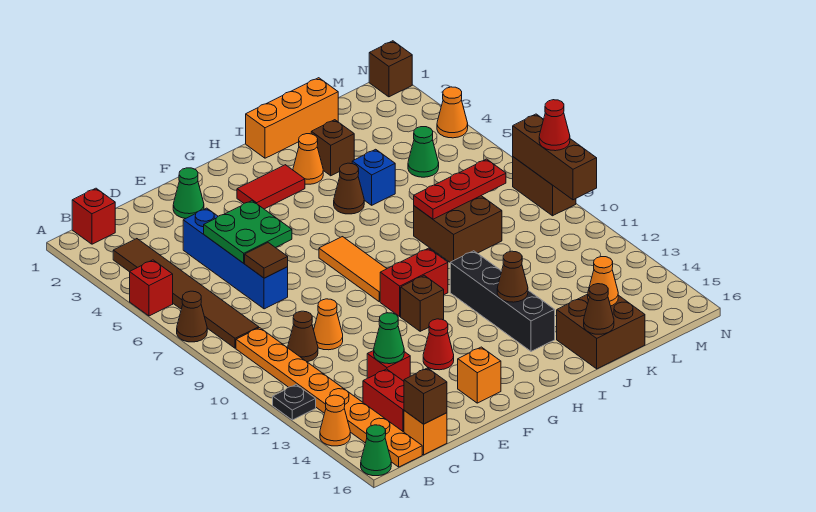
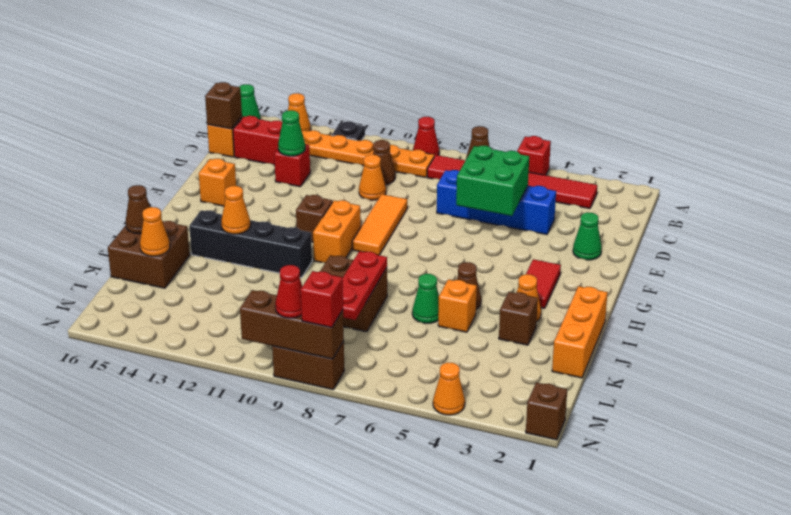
red brick B1 level 1 -> red brick N8 level 3
brown tile B3:B8 level 1 -> red tile B3:B8 level 1
green plate D5:E6 level 2 -> green brick D5:E6 level 2
brown tile D7 level 2 -> none
red cone F13 level 1 -> red cone A9 level 1
orange tile G7:G9 level 1 -> orange tile E9:G9 level 1
red brick G10:H10 level 1 -> orange brick G10:H10 level 1
brown cone I13 level 2 -> orange cone I13 level 2
blue brick J5 level 1 -> orange brick J5 level 1
green cone L5 level 1 -> green cone J6 level 1

